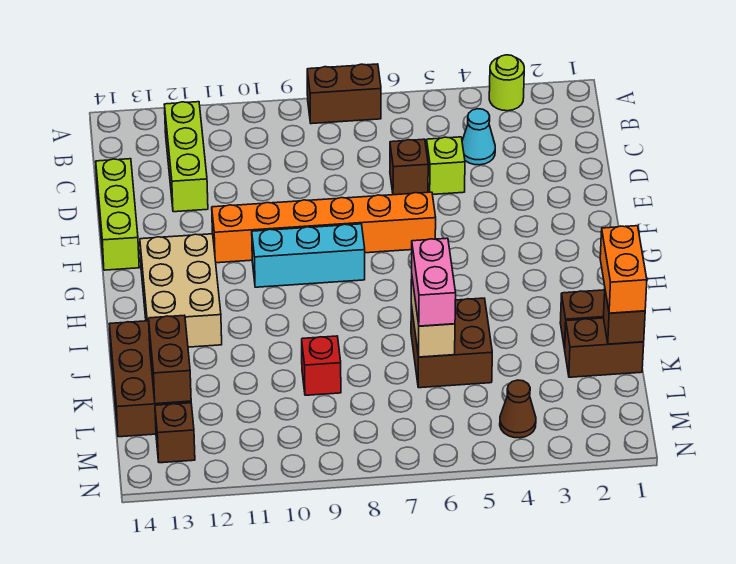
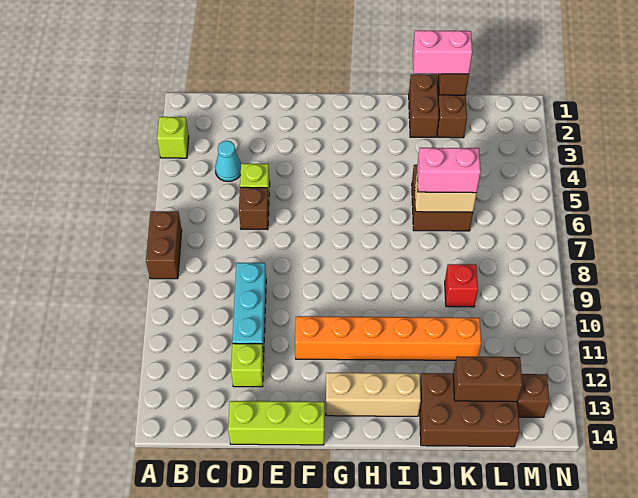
lime round brick A3 level 1 -> lime brick A3 level 1
lime brick B12:D12 level 1 -> lime brick D12 level 1
orange brick F6:F11 level 1 -> orange brick F11:K11 level 1
cyan brick G8:G10 level 1 -> cyan brick D9:D11 level 1
tan brick G12:I13 level 1 -> tan brick G13:I13 level 1
orange brick J1:K1 level 3 -> pink brick J1:K1 level 3
brown cone M4 level 1 -> none

